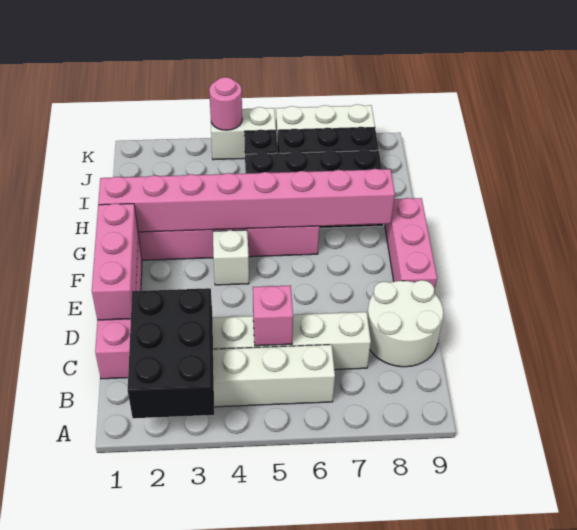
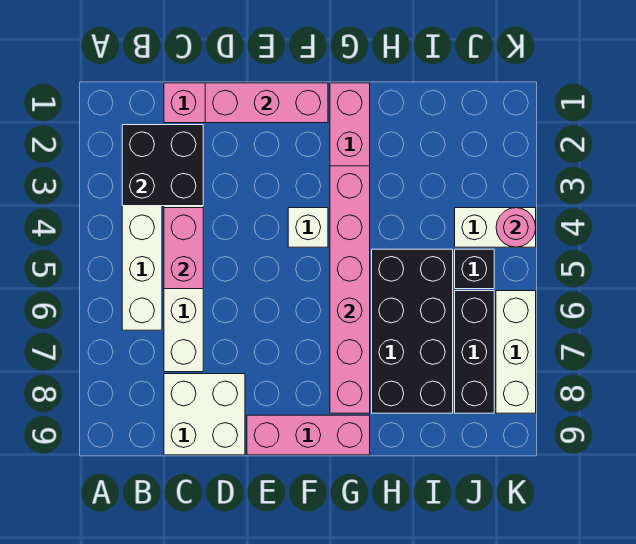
black brick A2:C3 level 2 -> black brick B2:C3 level 2
pink brick C5 level 2 -> pink brick C4:C5 level 2
white round brick C8:D9 level 1 -> white brick C8:D9 level 1
pink brick G1:G8 level 2 -> pink brick G3:G8 level 2
white brick K4:K5 level 1 -> white brick J4:K4 level 1

